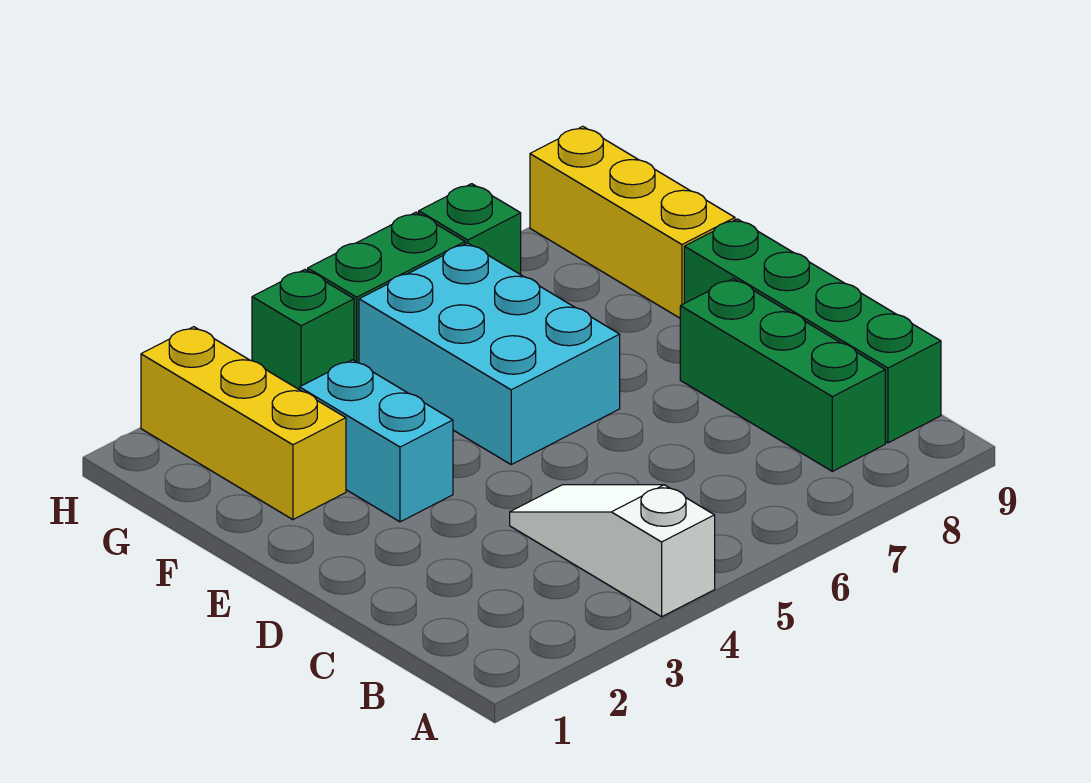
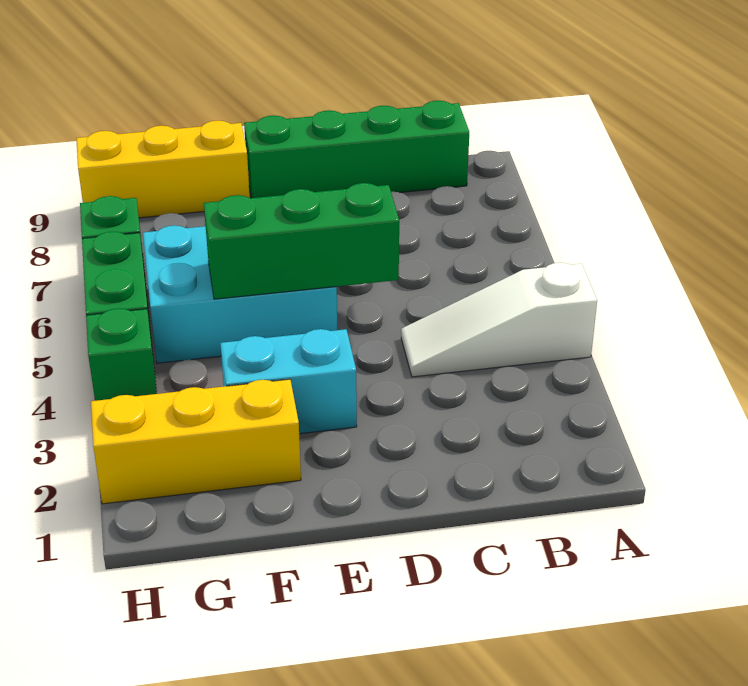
green brick B8:D8 level 1 -> green brick D5:F5 level 2

